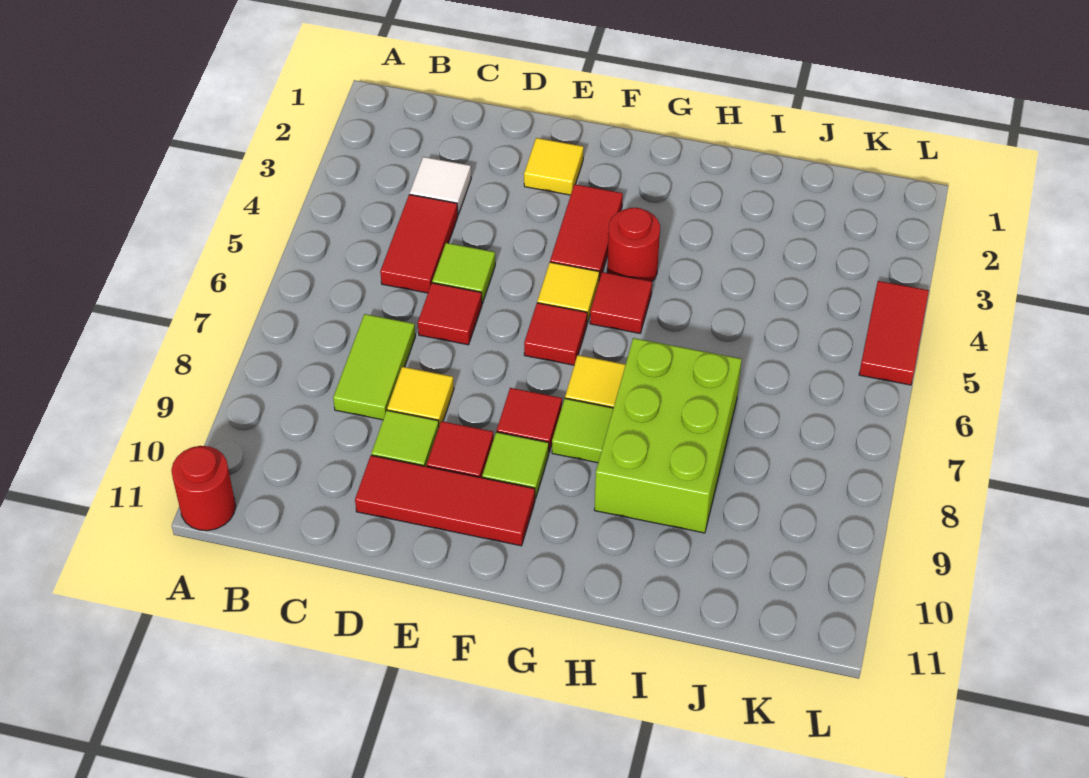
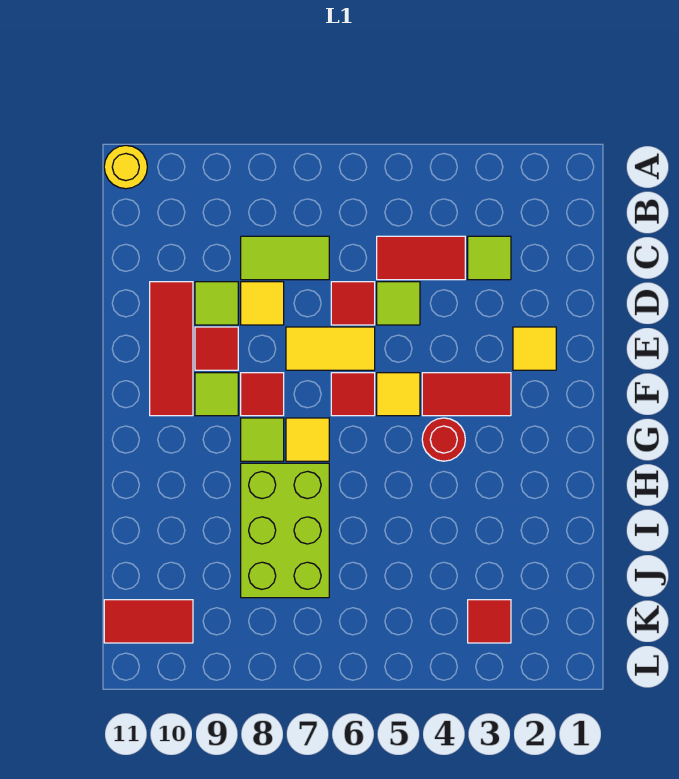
red round brick A11 level 1 -> yellow round brick A11 level 1
white tile C3 level 1 -> lime tile C3 level 1
none -> yellow tile E6:E7 level 1
red tile G5 level 1 -> red tile K3 level 1
lime brick H7:I9 level 1 -> lime brick H7:J8 level 1
red tile L4:L5 level 1 -> red tile K10:K11 level 1

